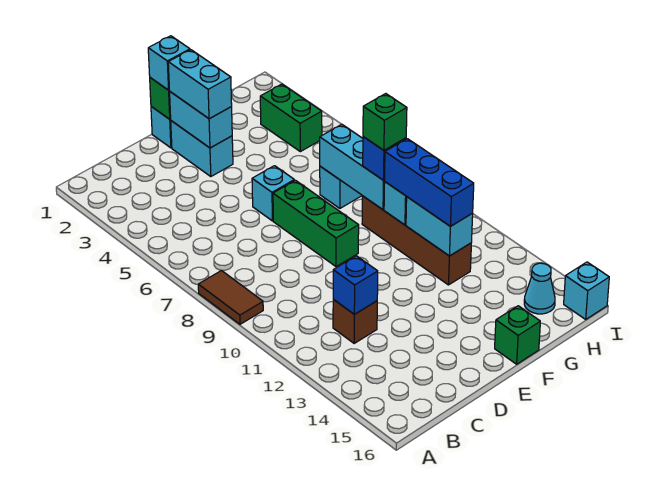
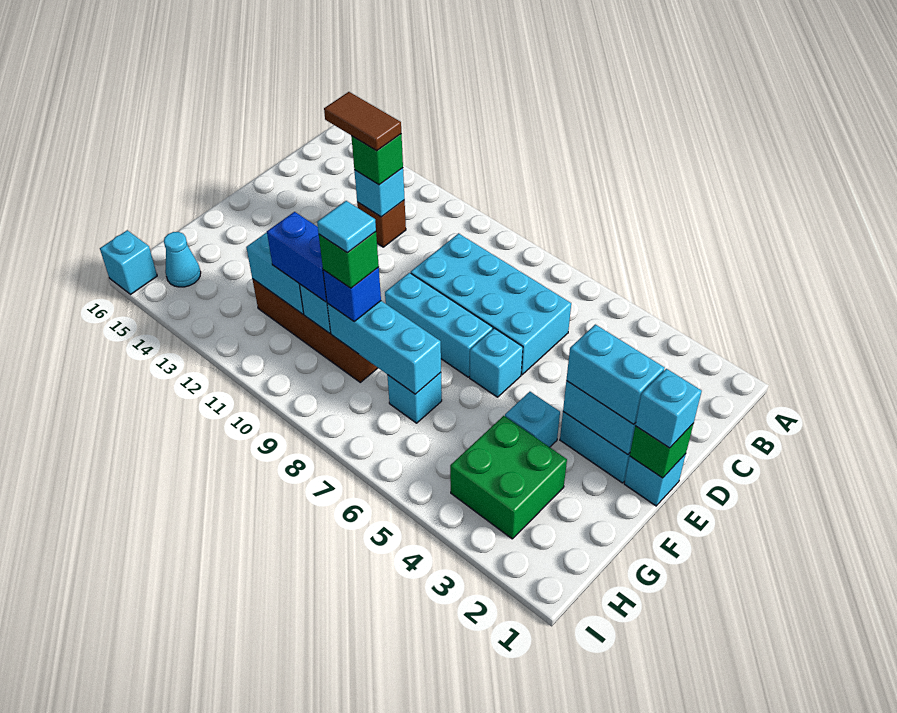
brown tile A8:A9 level 1 -> brown tile C12:C13 level 4
none -> cyan brick C6:D9 level 1
blue brick C12 level 2 -> cyan brick C12 level 2
green brick E7:E9 level 1 -> cyan brick E7:E9 level 1
none -> cyan brick F4 level 1
green brick F16 level 1 -> green brick C12 level 3
none -> cyan tile G9 level 5
blue brick G10:G12 level 3 -> blue brick G10:G11 level 3
green brick H3:H4 level 1 -> green brick G3:H4 level 1

